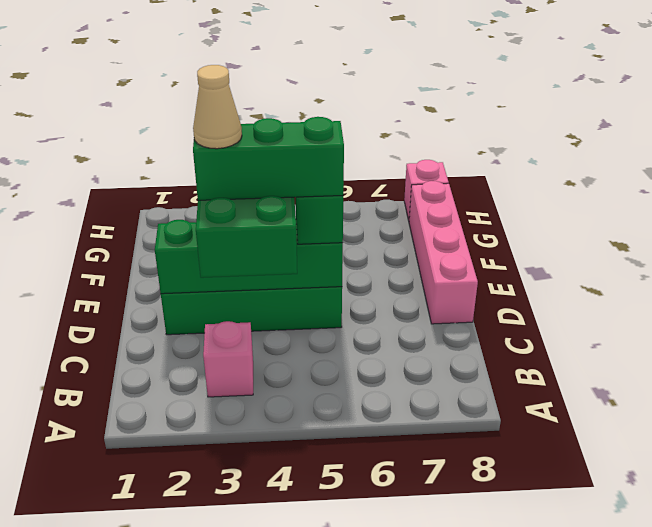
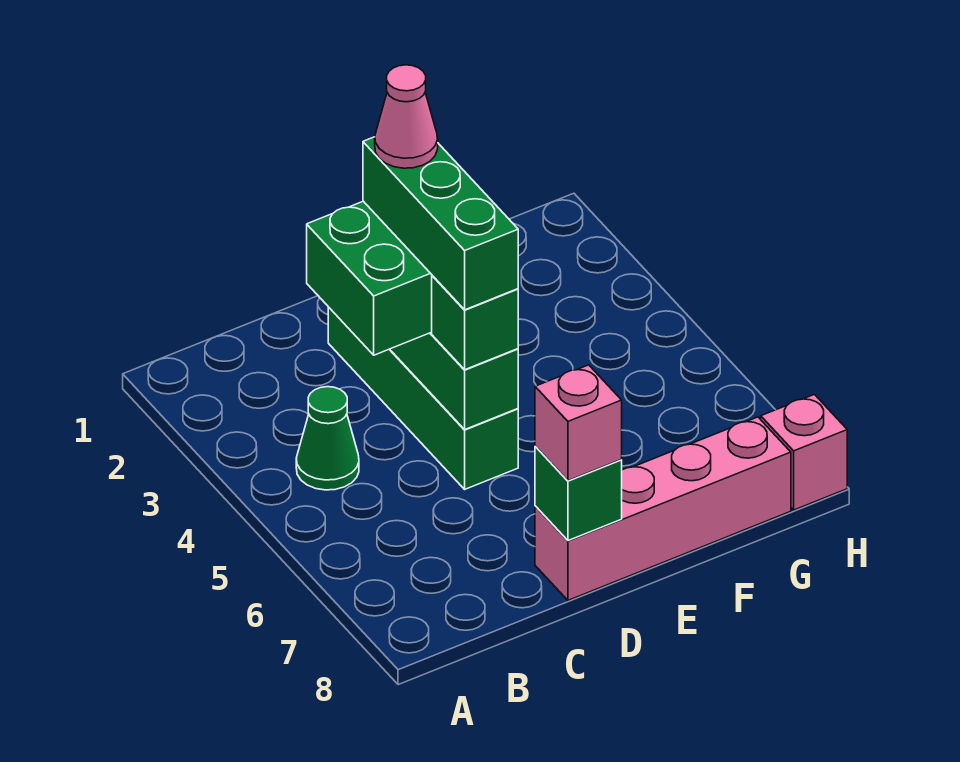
pink brick B3 level 1 -> pink brick D8 level 3
none -> green cone B4 level 1
tan cone D3 level 5 -> pink cone D3 level 5
none -> green brick D8 level 2

